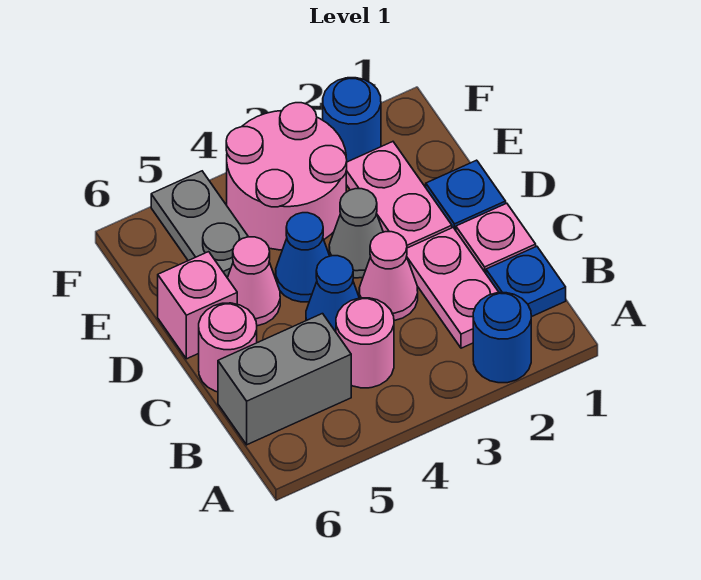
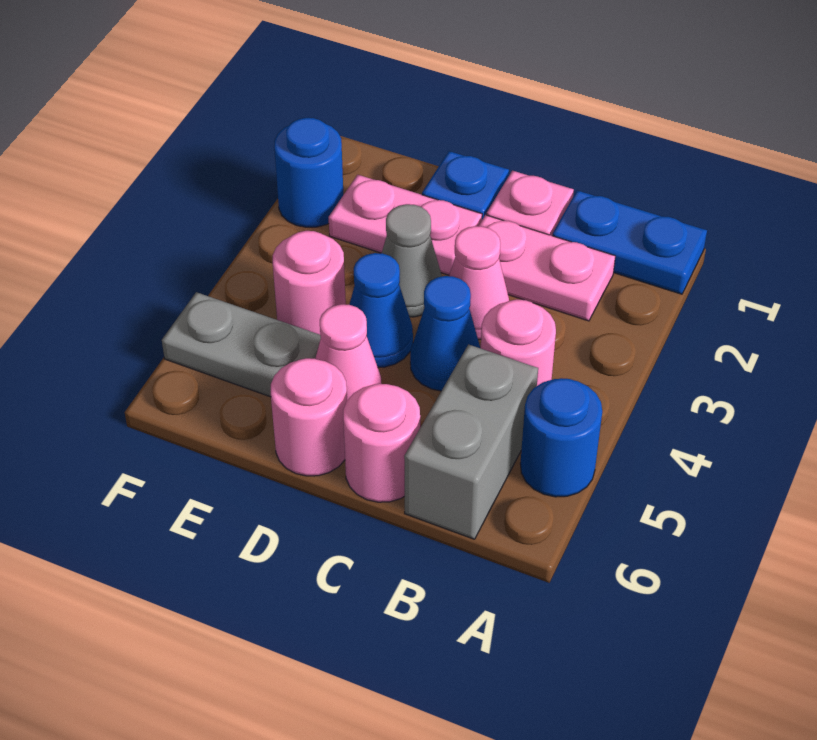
blue round brick A2 level 1 -> blue round brick A5 level 1
blue plate B1 level 1 -> blue plate A1:B1 level 1
pink brick D6 level 1 -> pink round brick D6 level 1
pink round brick E3:F4 level 1 -> pink round brick E4 level 1

